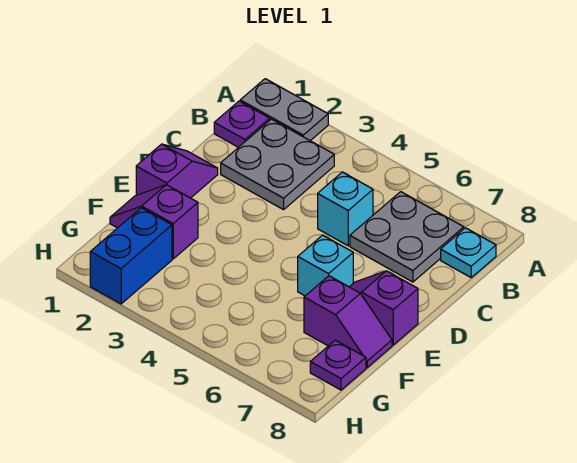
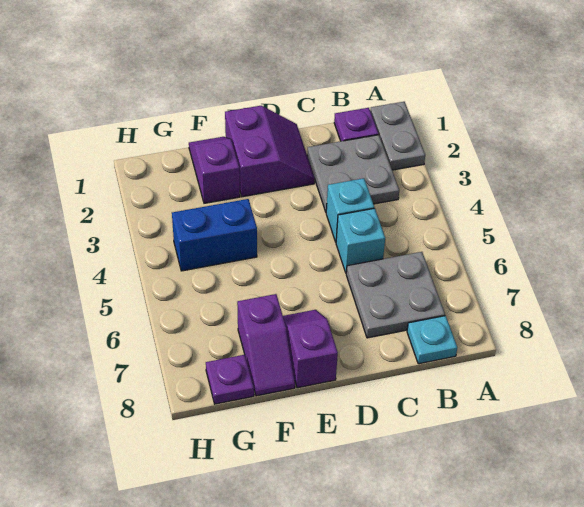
purple slope D1:E1 level 1 top E -> purple slope D1:E2 level 1 top E
cyan brick E6 level 1 -> cyan brick C4 level 1
blue brick G2:H2 level 1 -> blue brick F4:G4 level 1

